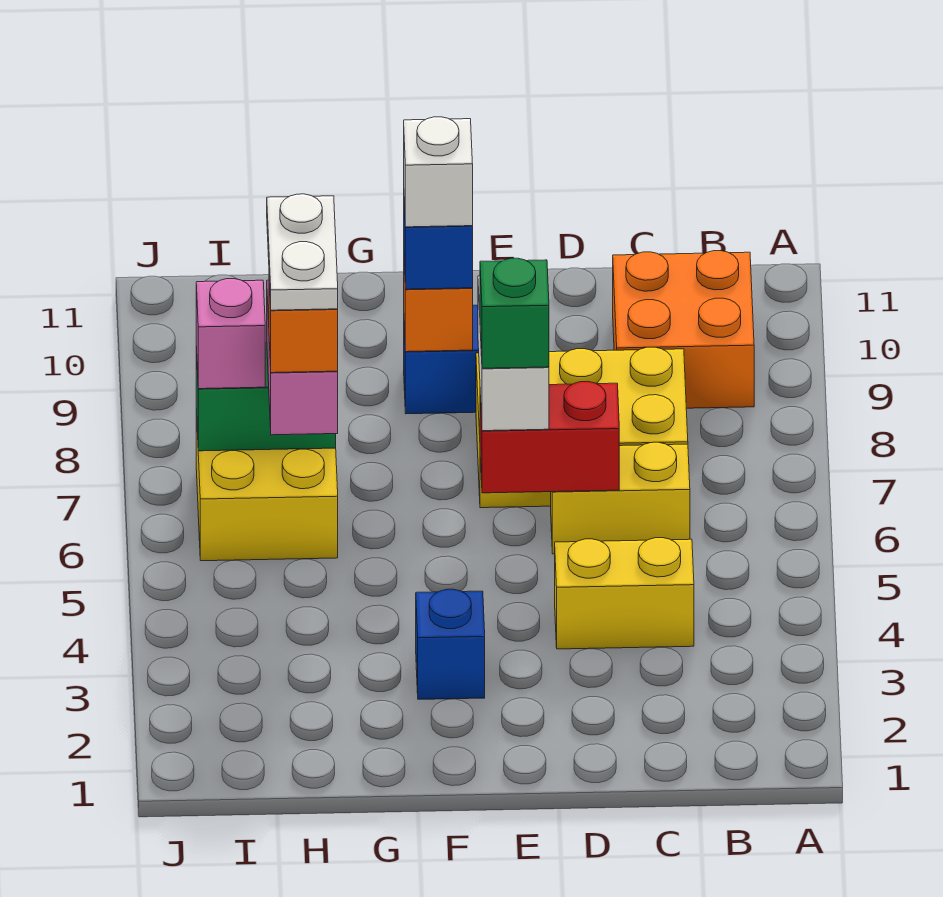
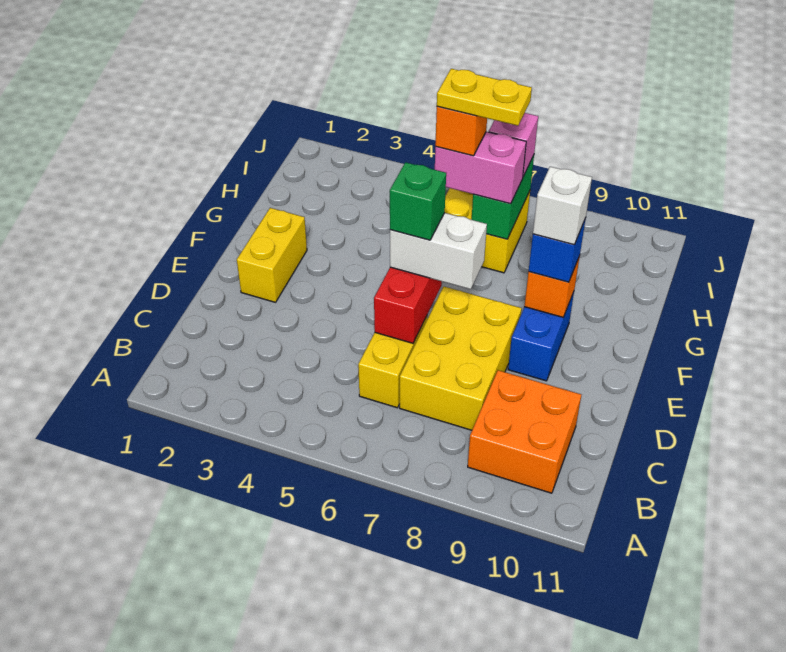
yellow brick C4:D4 level 1 -> yellow brick E2:F2 level 1
blue brick F3 level 1 -> none
white plate H6:H7 level 5 -> yellow plate H6:H7 level 5

